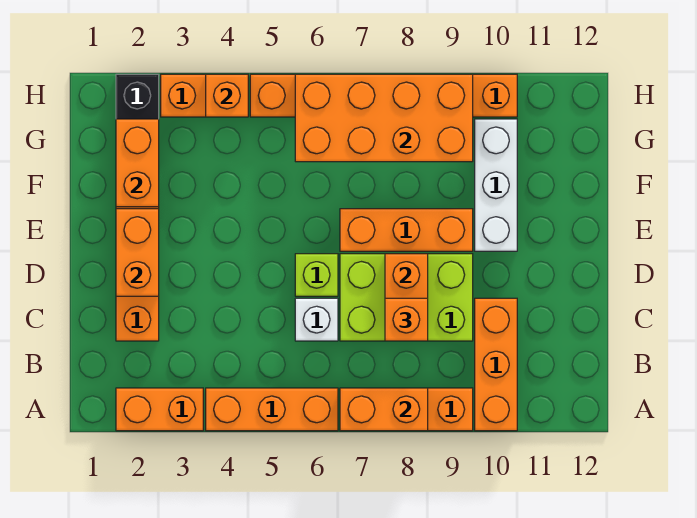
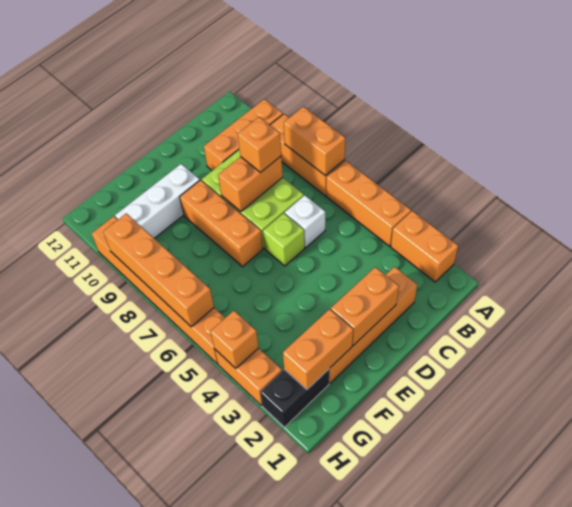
orange brick G6:H9 level 2 -> orange brick H6:H9 level 2

